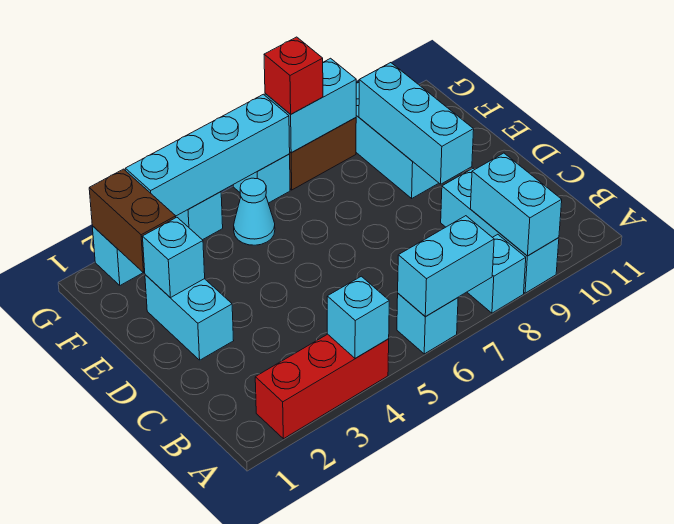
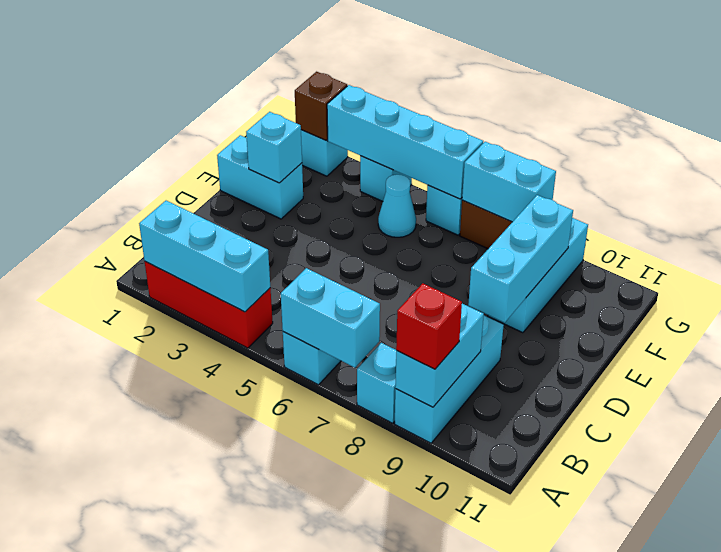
cyan brick A4 level 2 -> cyan brick A2:A4 level 2
cyan brick D2:E2 level 1 -> cyan brick E1:E2 level 1
brown brick F2:G2 level 2 -> brown brick G2 level 2
red brick G7 level 3 -> red brick A9 level 3

